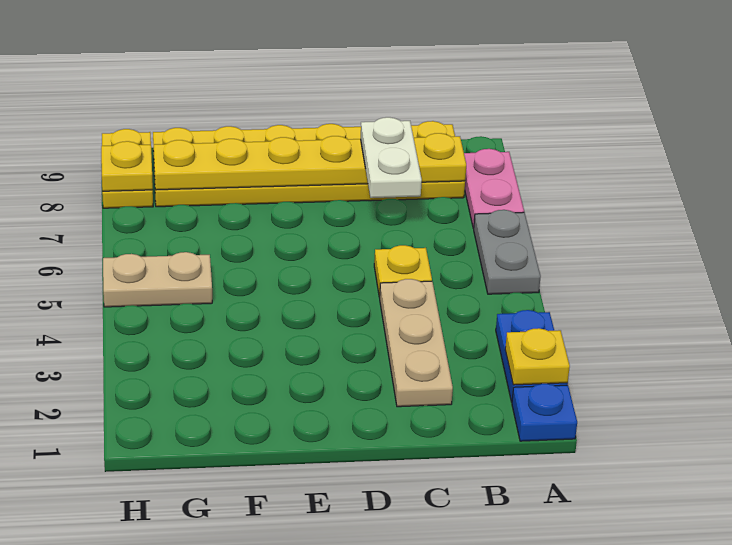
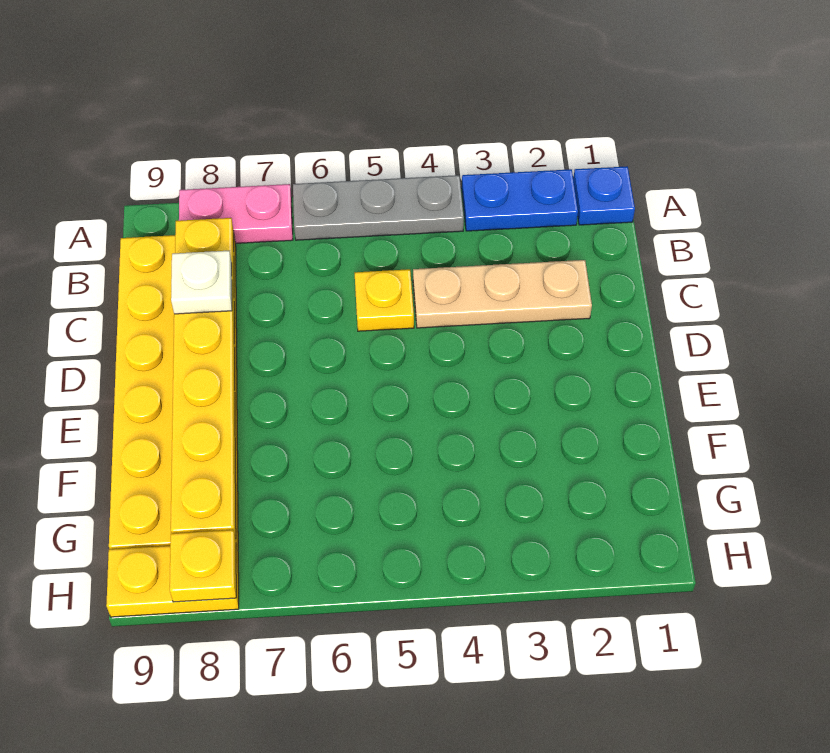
yellow plate A2 level 2 -> none
grey plate A5:A6 level 1 -> grey plate A4:A6 level 1
white plate C7:C8 level 3 -> white plate C8 level 3
tan plate G5:H5 level 1 -> none

